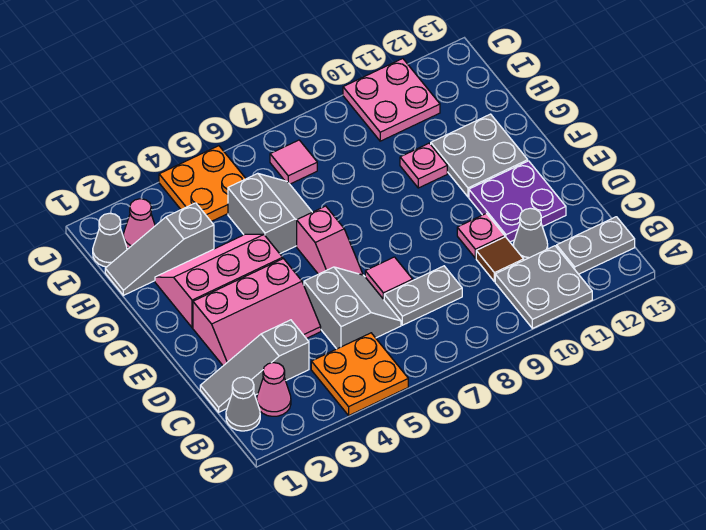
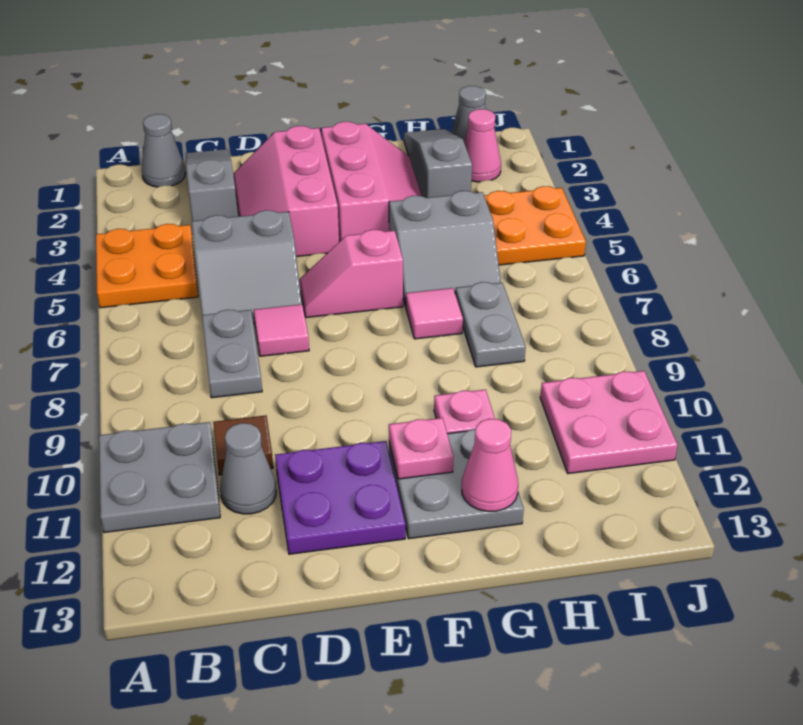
pink cone B2 level 1 -> pink cone G12 level 2
grey plate B12:B13 level 1 -> grey plate H7:H8 level 1
pink plate D10 level 1 -> pink plate F11 level 2
pink tile I7 level 1 -> pink tile G7 level 1

